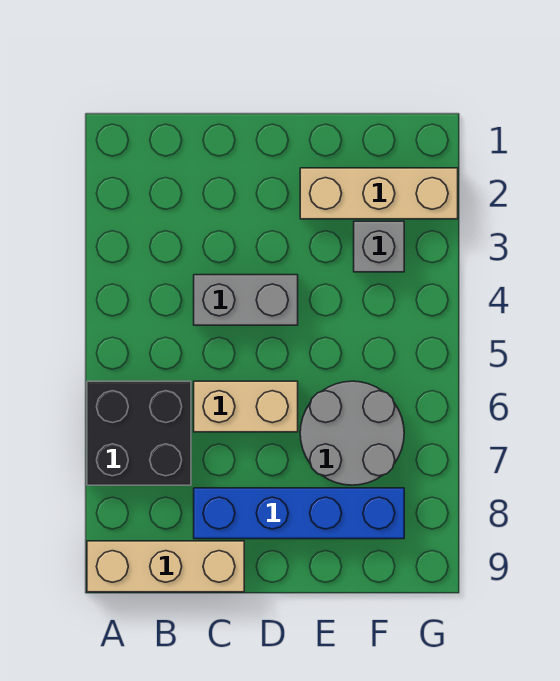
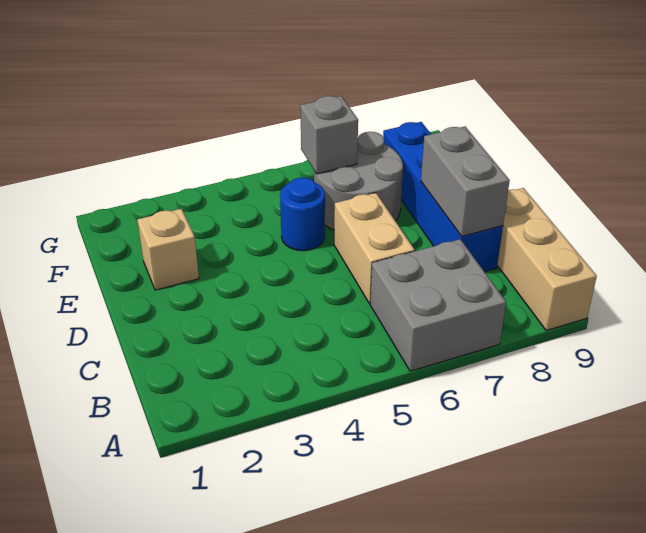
black brick A6:B7 level 1 -> grey brick A6:B7 level 1
grey brick C4:D4 level 1 -> grey brick C8:D8 level 2
tan brick E2:G2 level 1 -> tan brick E2 level 1
none -> blue round brick E5 level 1
grey brick F3 level 1 -> grey brick F6 level 2

